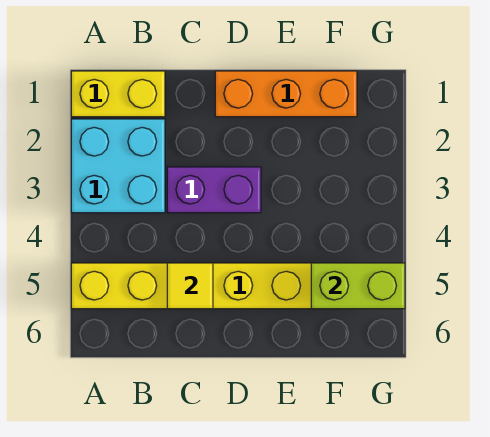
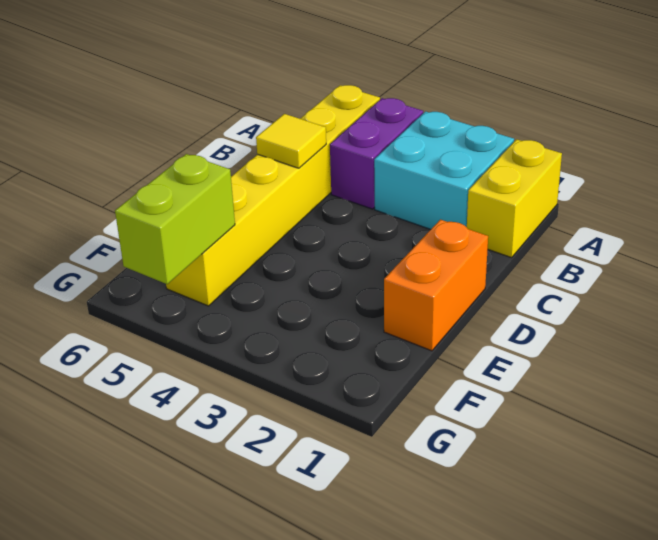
purple brick C3:D3 level 1 -> purple brick A4:B4 level 1
orange brick D1:F1 level 1 -> orange brick D1:E1 level 1

